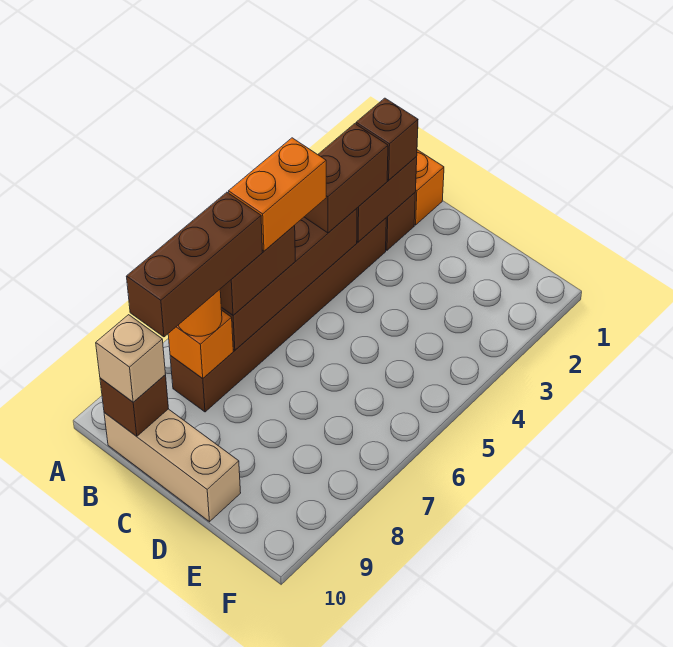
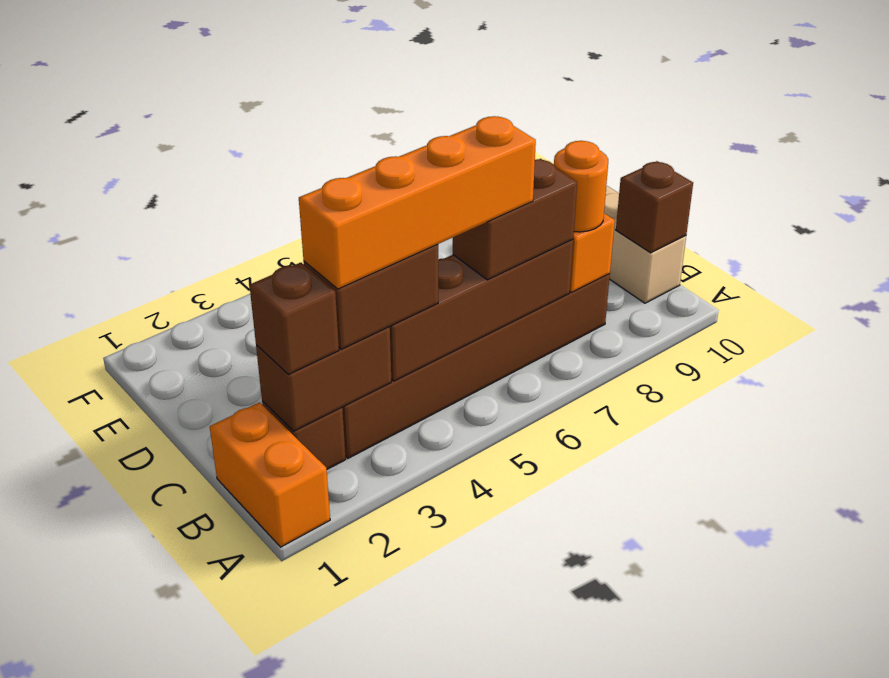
orange brick B5:B6 level 4 -> orange brick B3:B6 level 4
brown brick B7:B9 level 4 -> none
tan brick B10 level 3 -> none

